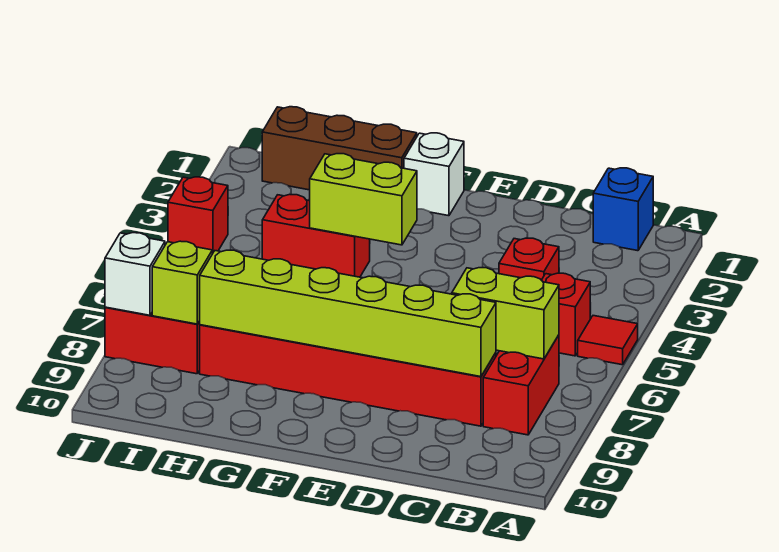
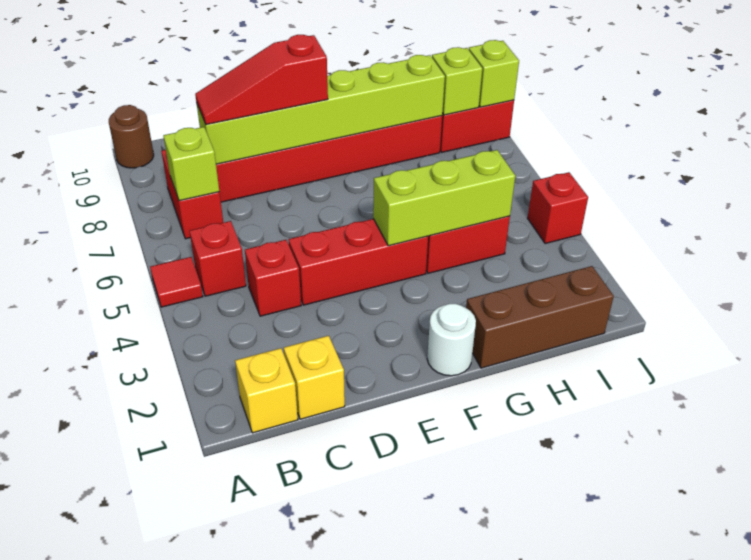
none -> brown round brick A10 level 1
blue brick B1 level 1 -> yellow brick B1 level 1
lime brick B7:C7 level 2 -> lime brick B7 level 2
none -> yellow brick C1 level 1
none -> red slope C8:E8 level 3 top E
none -> red brick D4:F4 level 1
white brick F1 level 1 -> white round brick F1 level 1
lime brick F4:G4 level 2 -> lime brick F4:H4 level 2
white brick J8 level 2 -> lime brick J8 level 2

